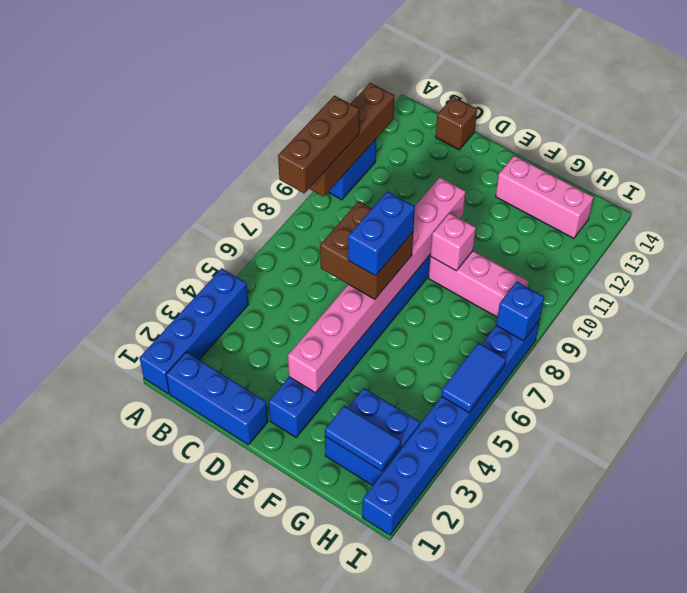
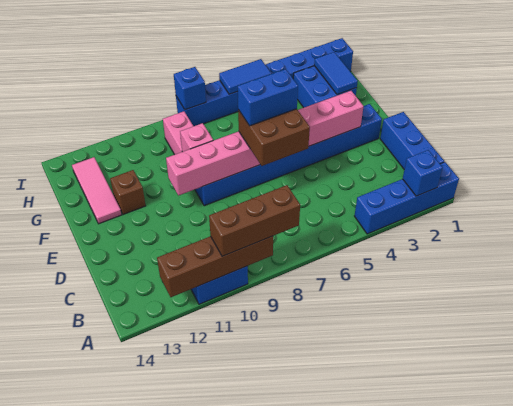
none -> blue brick A2 level 2
brown brick C14 level 1 -> brown brick F12 level 1
pink brick F13:H13 level 1 -> pink tile F13:H13 level 1

